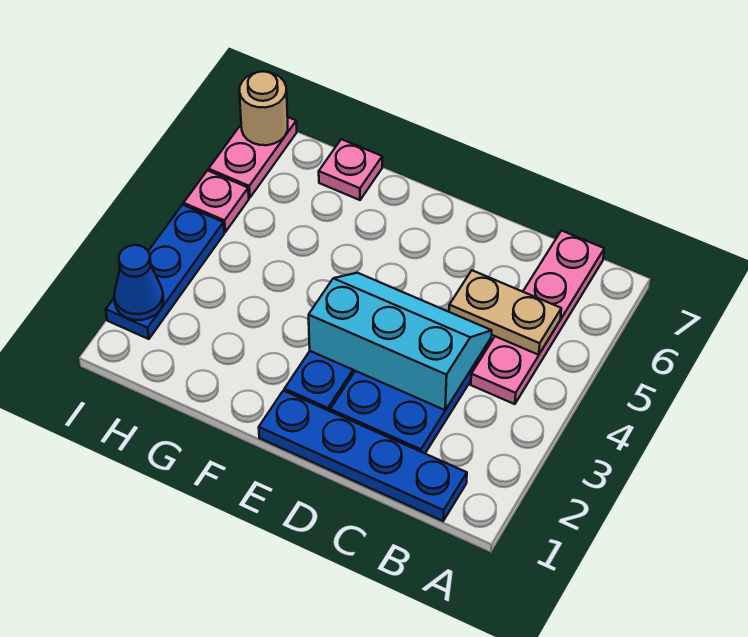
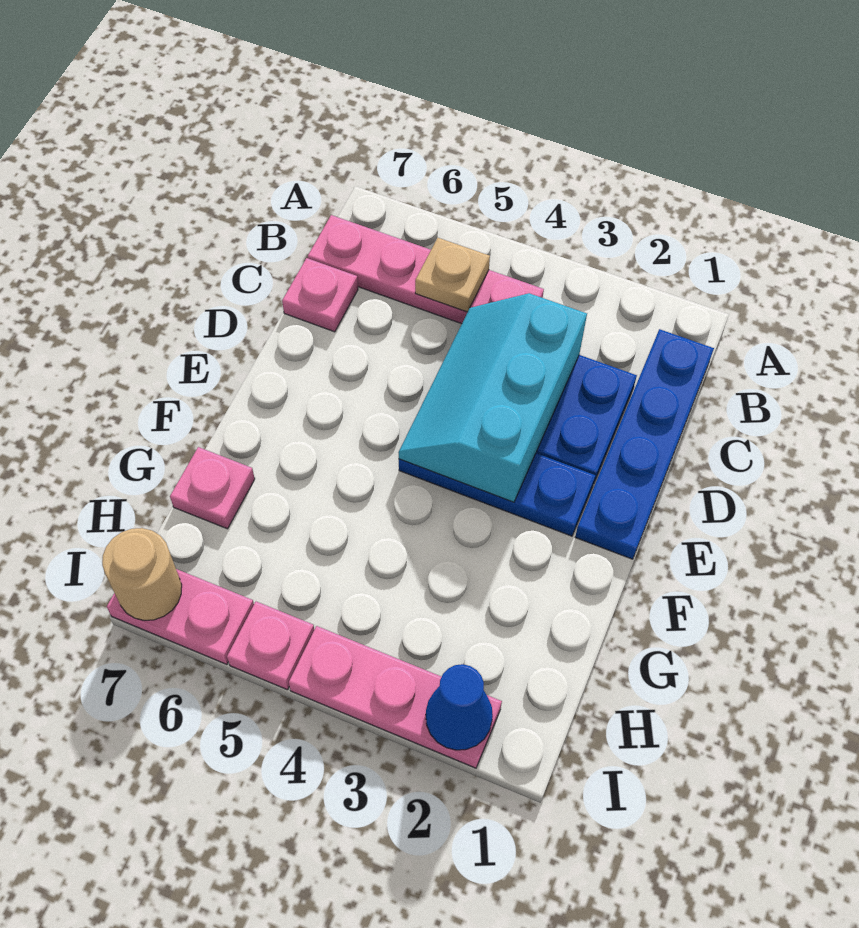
tan plate B5:C5 level 2 -> tan plate B5 level 2
none -> pink plate C7 level 1
blue plate I2:I4 level 1 -> pink plate I2:I4 level 1

